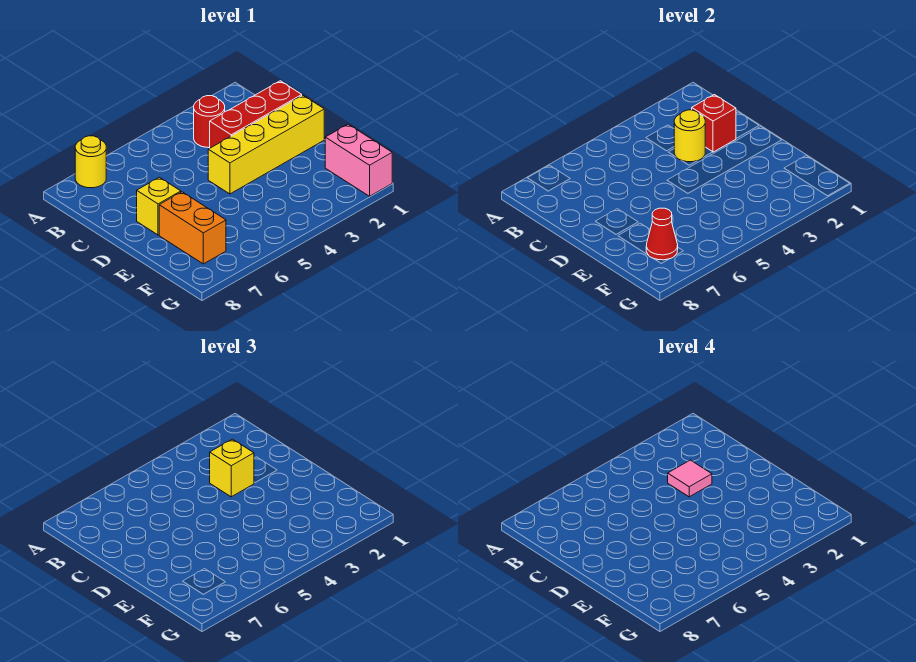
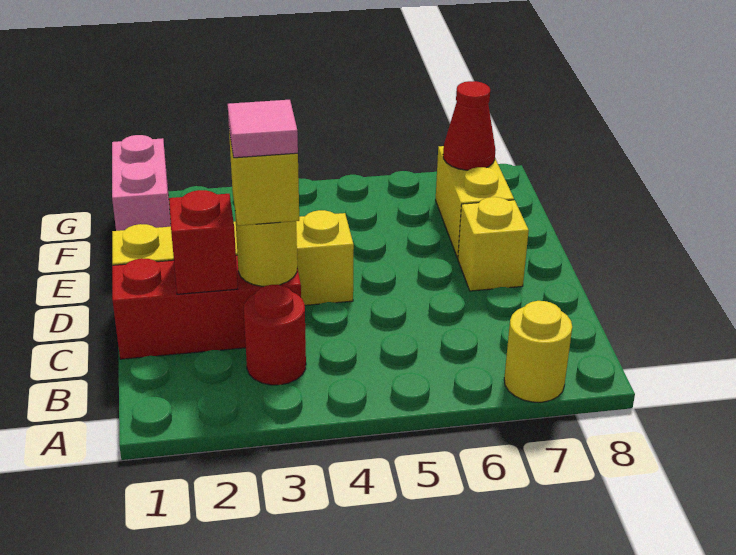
orange brick E7:F7 level 1 -> yellow brick E7:F7 level 1

